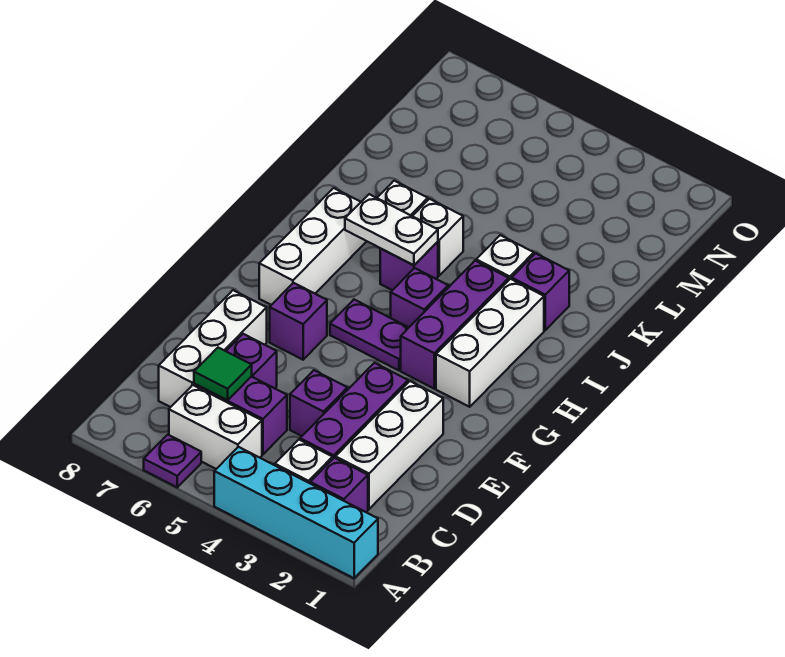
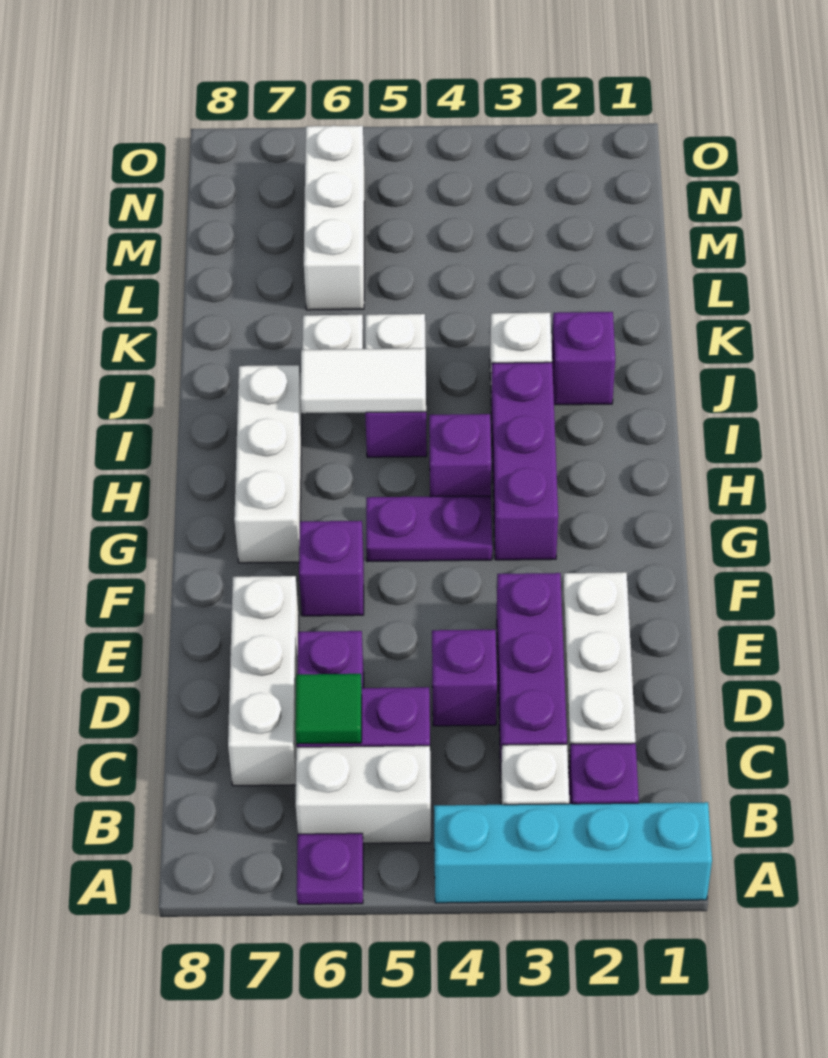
white brick G2:I2 level 1 -> white brick L6:N6 level 1
white plate I5:I6 level 2 -> white tile I5:I6 level 2

